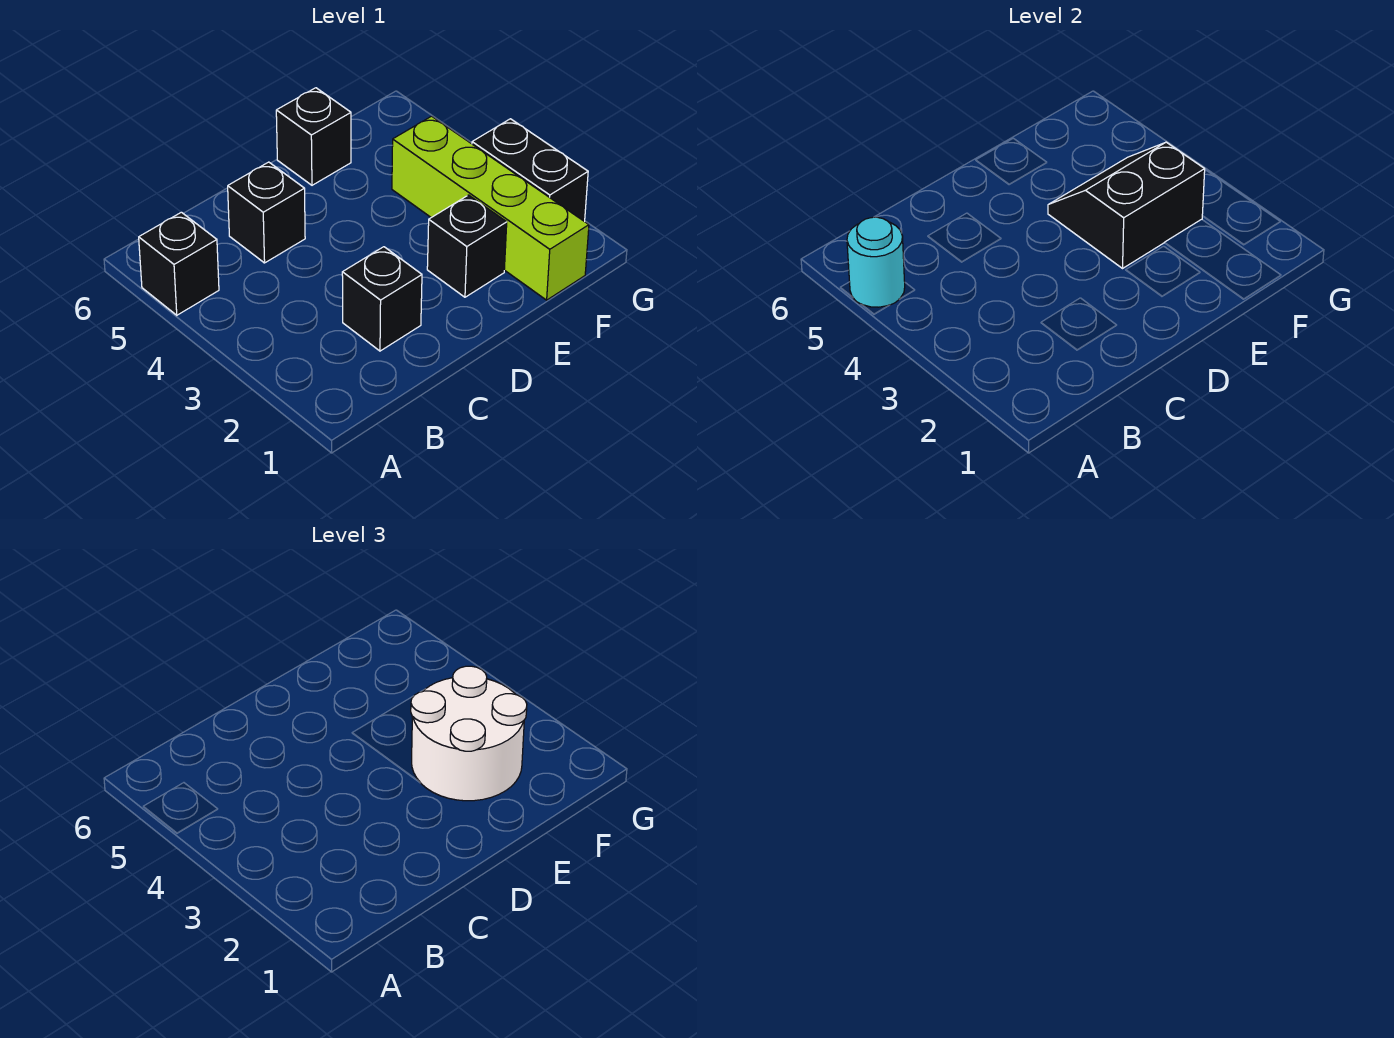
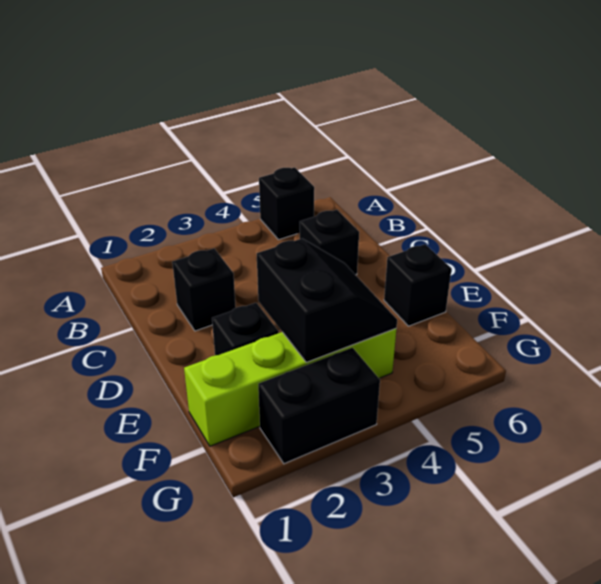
cyan round brick A5 level 2 -> none
white round brick E2:F3 level 3 -> none

